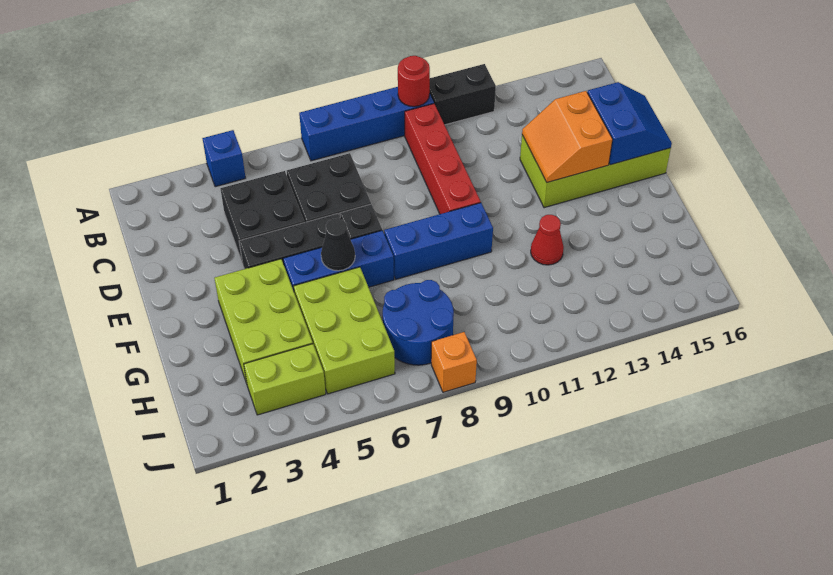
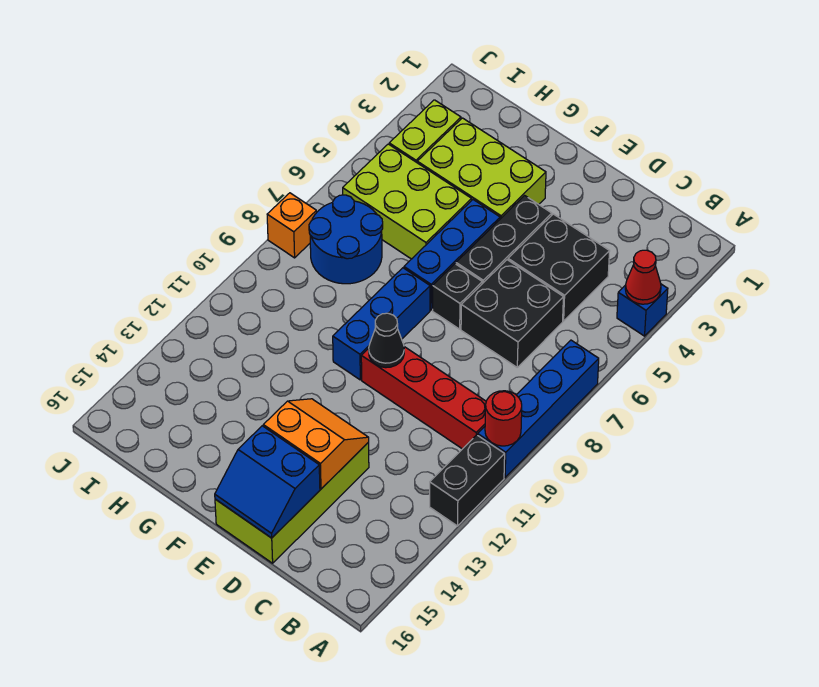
black cone F6 level 2 -> black cone E10 level 2
red cone G12 level 1 -> red cone A4 level 2

